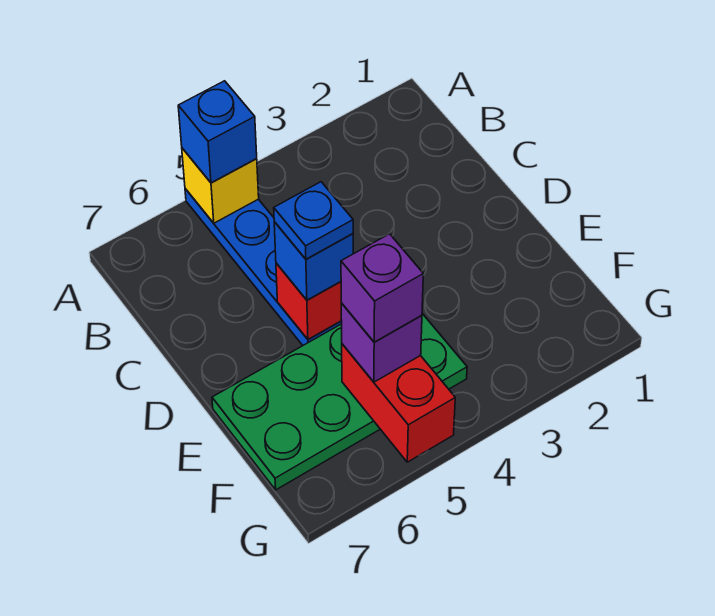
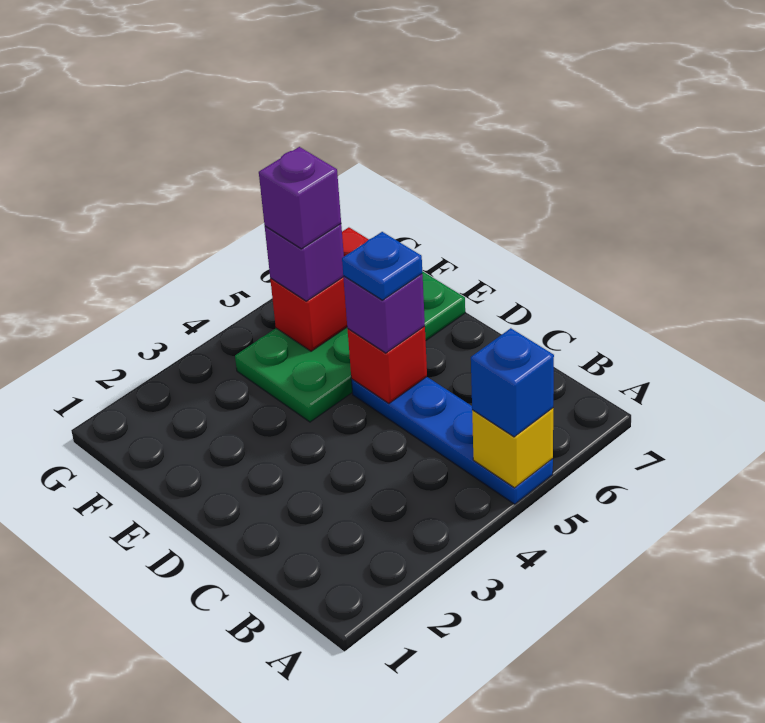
blue brick D5 level 3 -> purple brick D5 level 3
red brick F5:G5 level 2 -> red brick F5:F6 level 2

